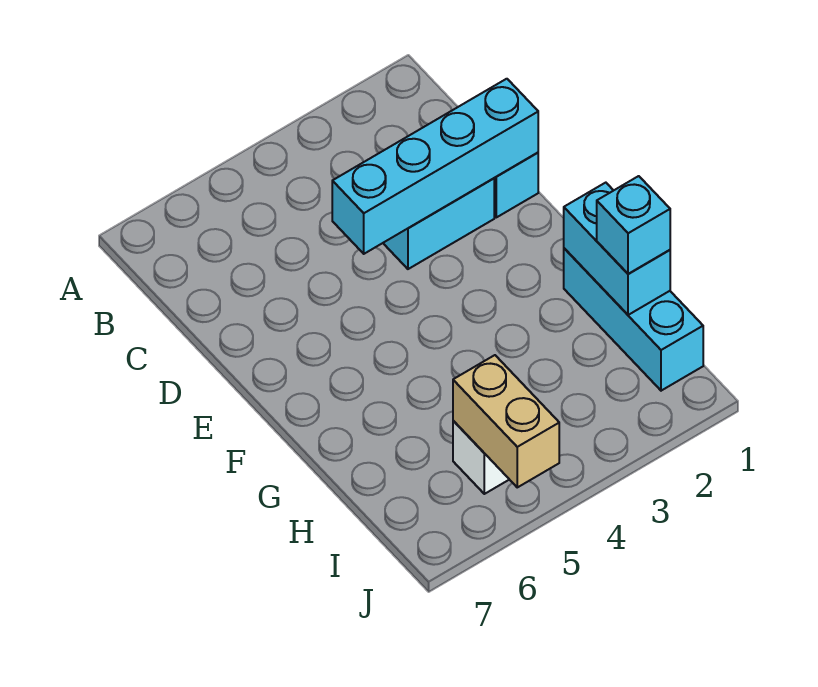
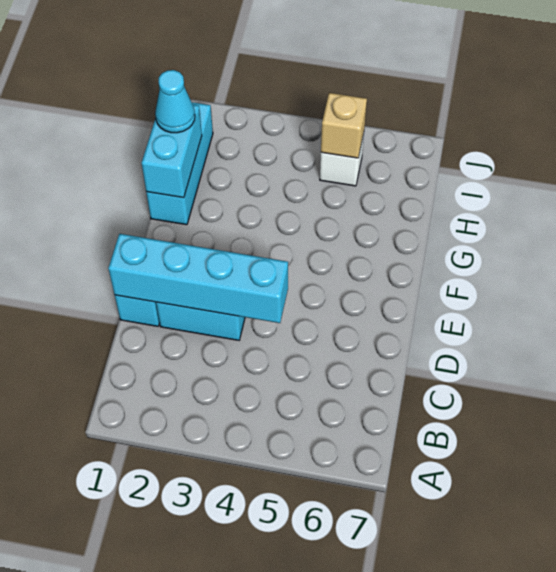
cyan brick H1 level 3 -> cyan cone H1 level 3
tan brick I5:J5 level 2 -> tan brick I5 level 2

